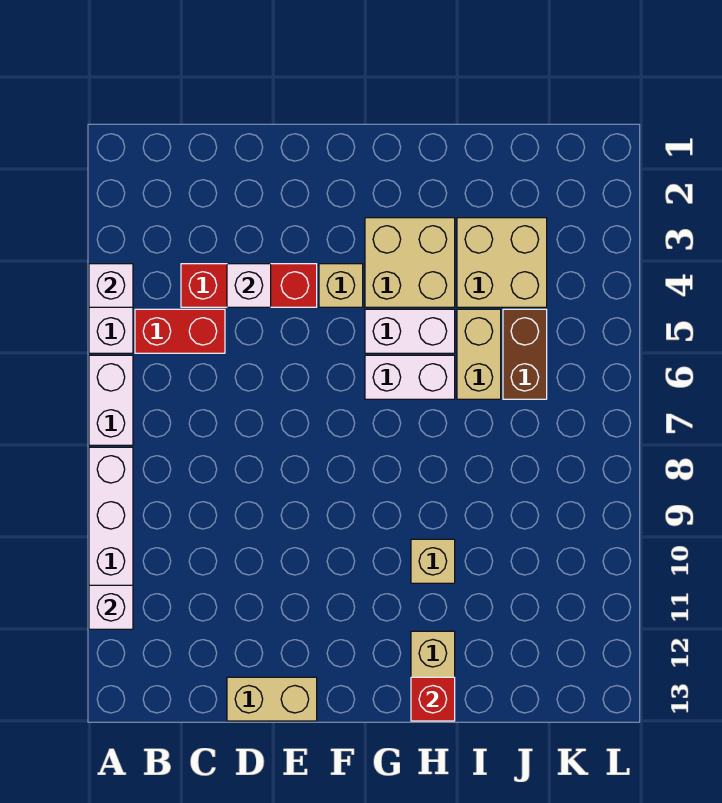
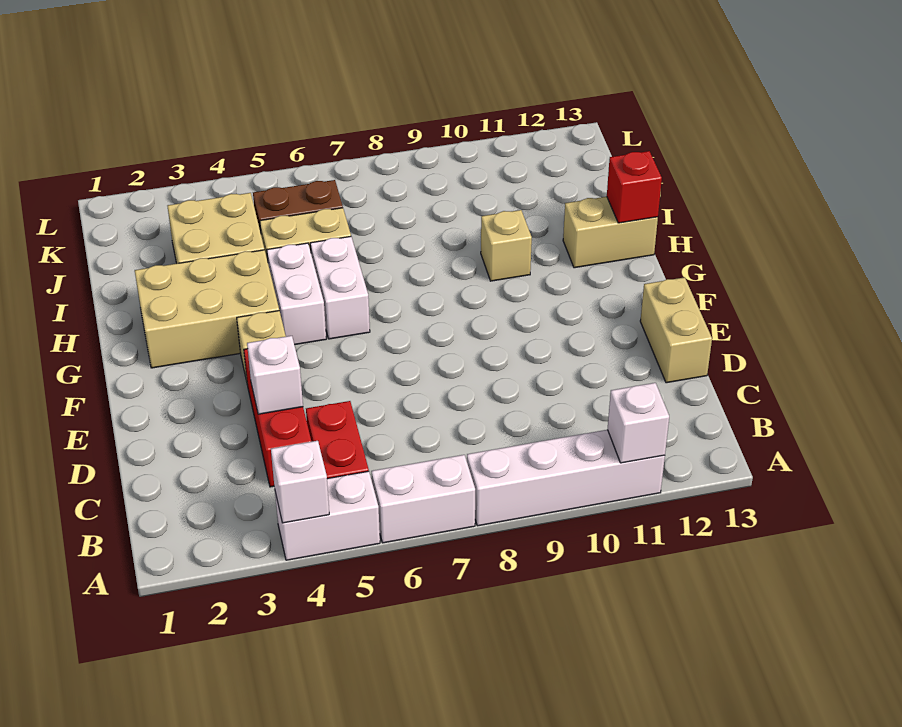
tan brick G3:H4 level 1 -> tan brick G2:H4 level 1

